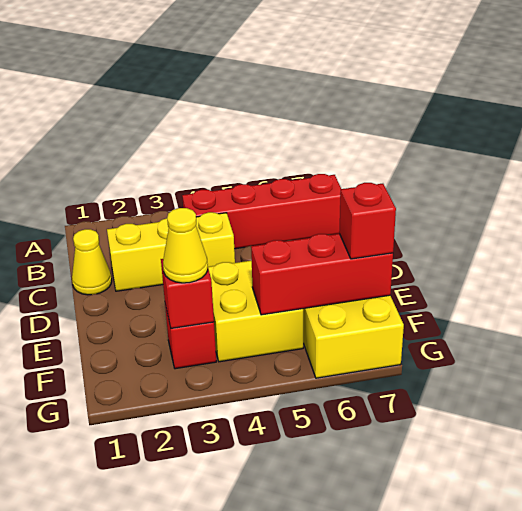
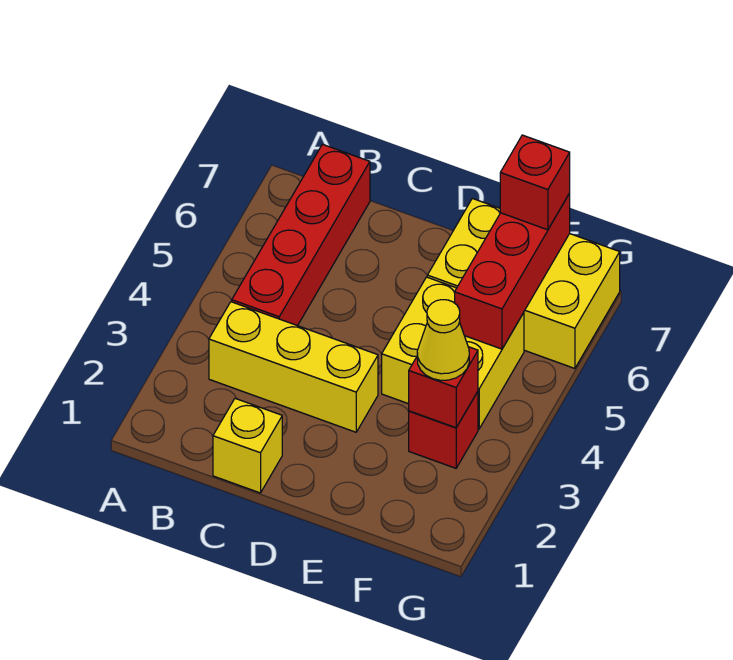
yellow cone C1 level 1 -> yellow brick C1 level 1
yellow brick C2:C4 level 1 -> yellow brick B3:D3 level 1

